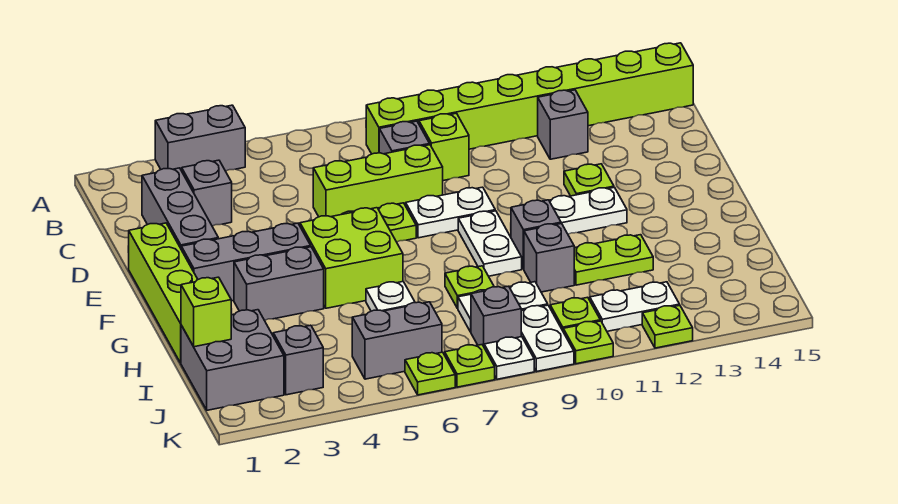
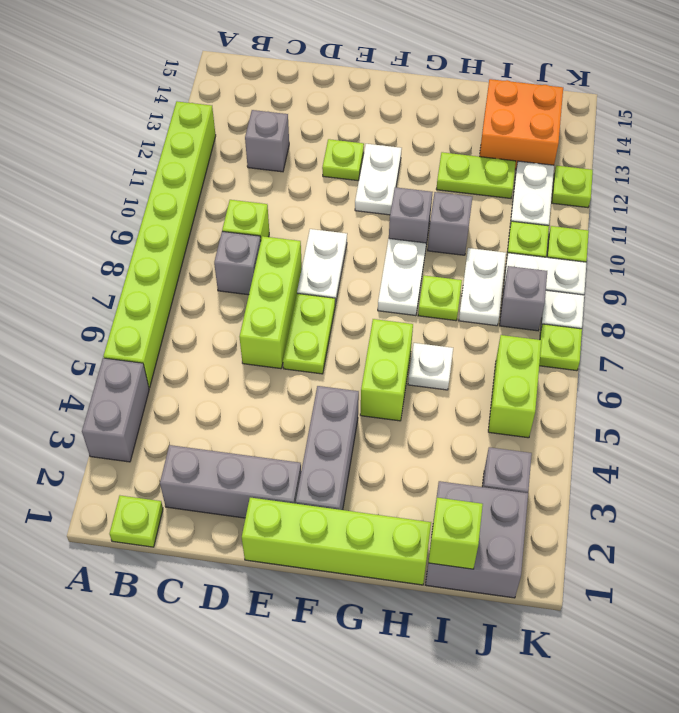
lime brick B8:B15 level 1 -> lime brick A5:A12 level 1
grey brick C3 level 1 -> none
lime brick F5:G6 level 1 -> lime brick G5:G6 level 1
white plate F9:G9 level 1 -> white plate G8:G9 level 1
grey brick G3:G4 level 1 -> none
lime plate H11:H12 level 1 -> lime plate H12:I12 level 1
none -> orange brick I13:J14 level 1
grey brick J5:J6 level 1 -> lime brick J5:J6 level 1
lime plate K6 level 1 -> lime plate B1 level 1

